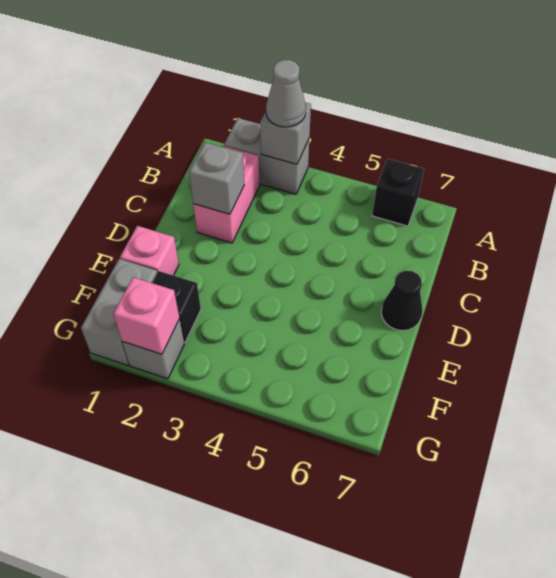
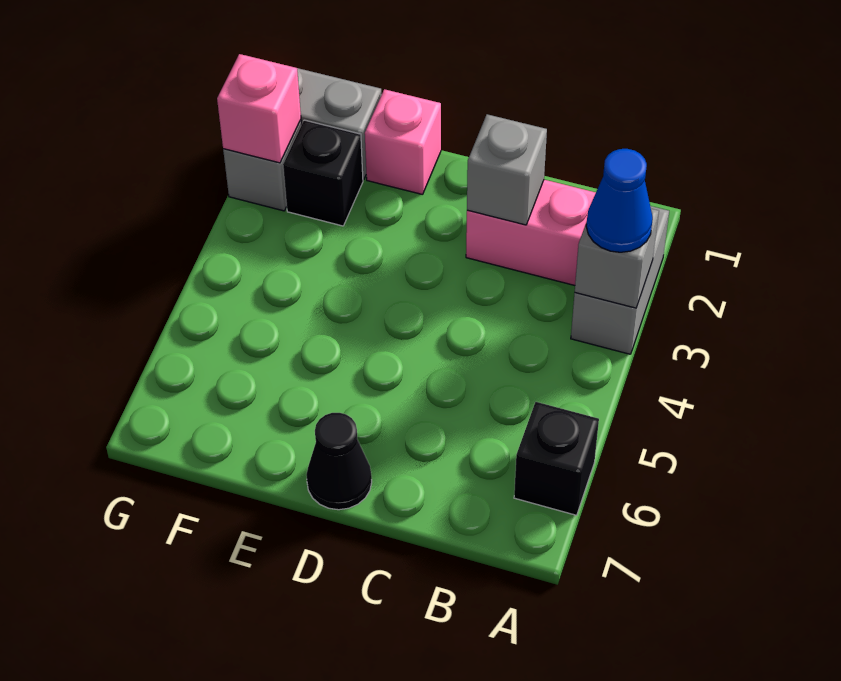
grey cone A3 level 3 -> blue cone A3 level 3

